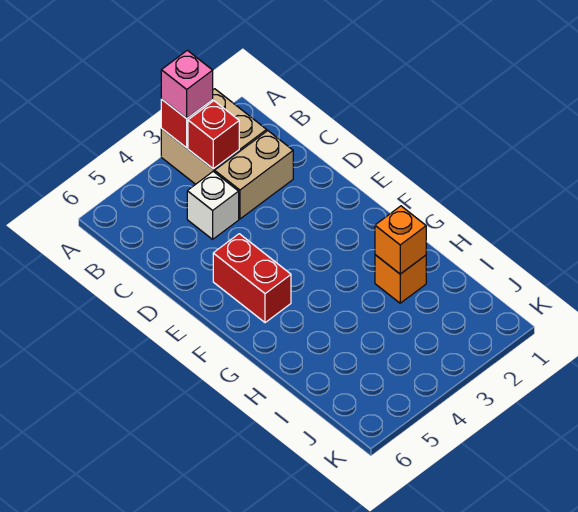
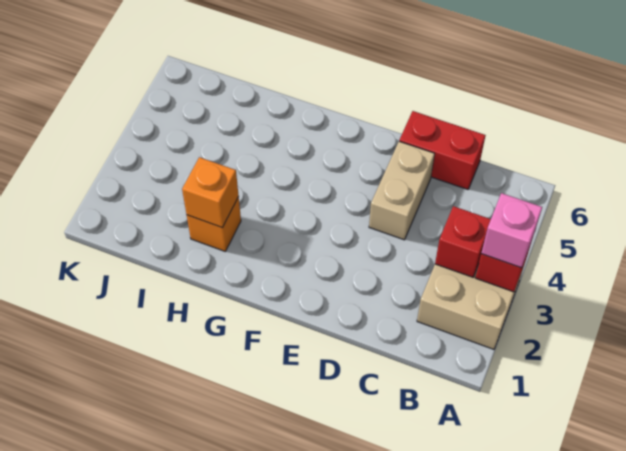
tan brick C2:C3 level 1 -> tan brick D4:D5 level 1
white brick C4 level 1 -> none
red brick E5:F5 level 1 -> red brick C6:D6 level 1

